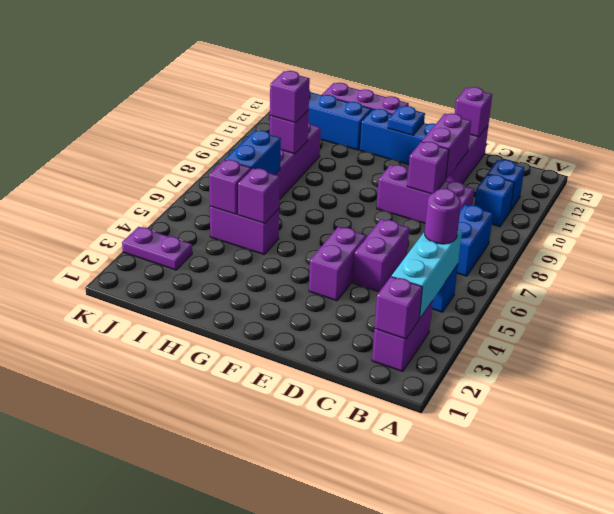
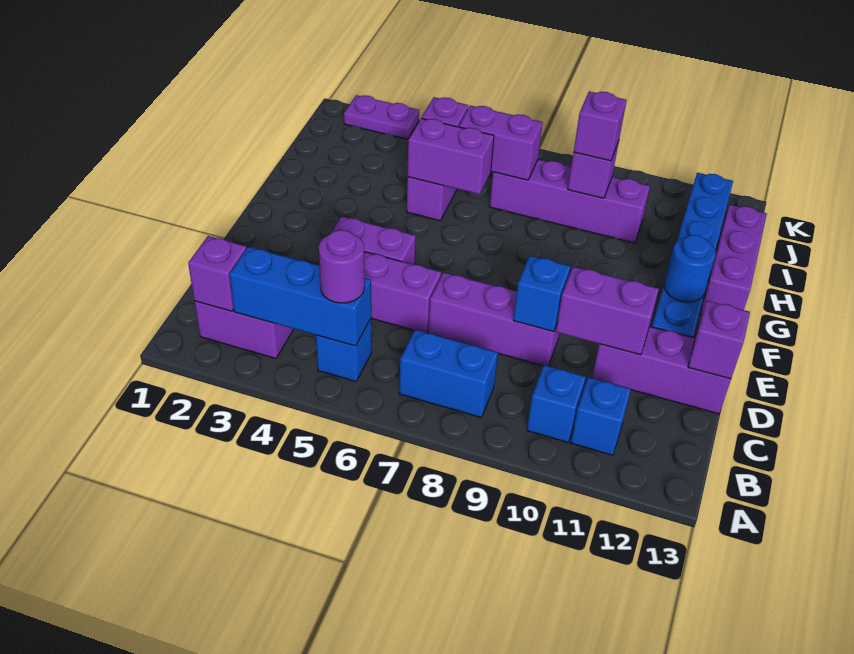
cyan brick B3:B5 level 2 -> blue brick B3:B5 level 2
purple brick C9:E9 level 1 -> purple brick D7:D9 level 1
purple brick D9 level 2 -> blue brick D9 level 2
blue plate F12 level 2 -> blue round brick F12 level 2
purple brick H5 level 2 -> purple brick H5:H6 level 2
blue brick I6:I7 level 2 -> purple brick I6:I7 level 2
purple plate J3:K3 level 1 -> purple plate K2:K3 level 1

